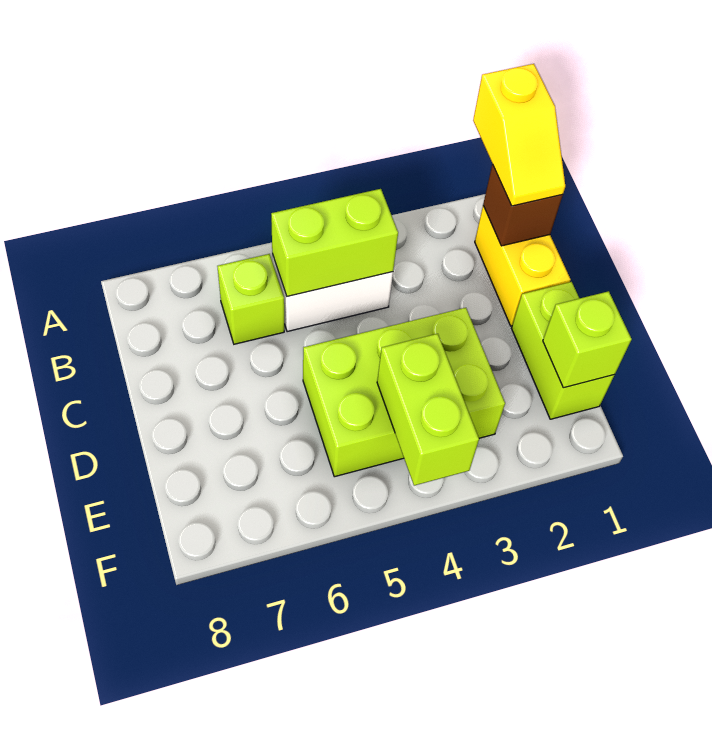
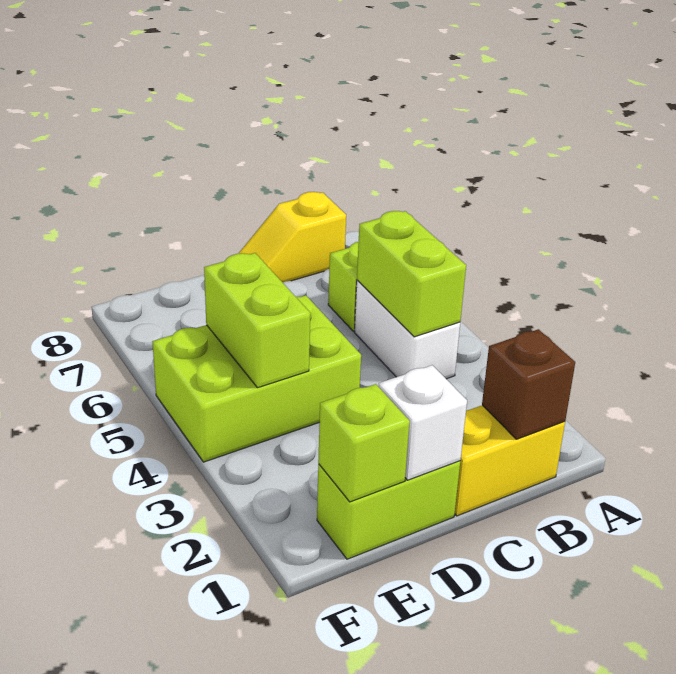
yellow slope A1:B1 level 3 top A -> yellow slope B8:C8 level 1 top B
none -> white brick D1 level 2
lime brick D3:E5 level 1 -> lime brick D4:F5 level 1
lime brick E4:F4 level 2 -> lime brick E4:E5 level 2

